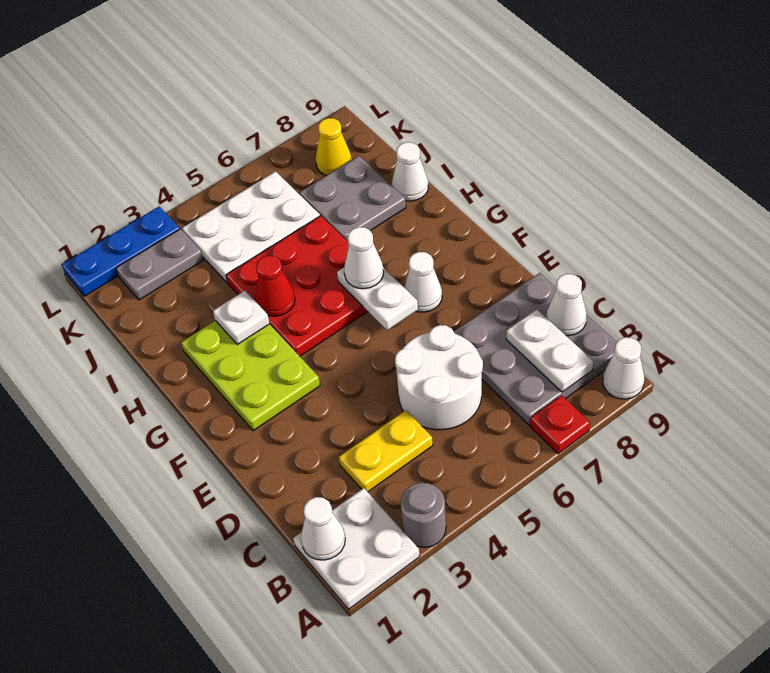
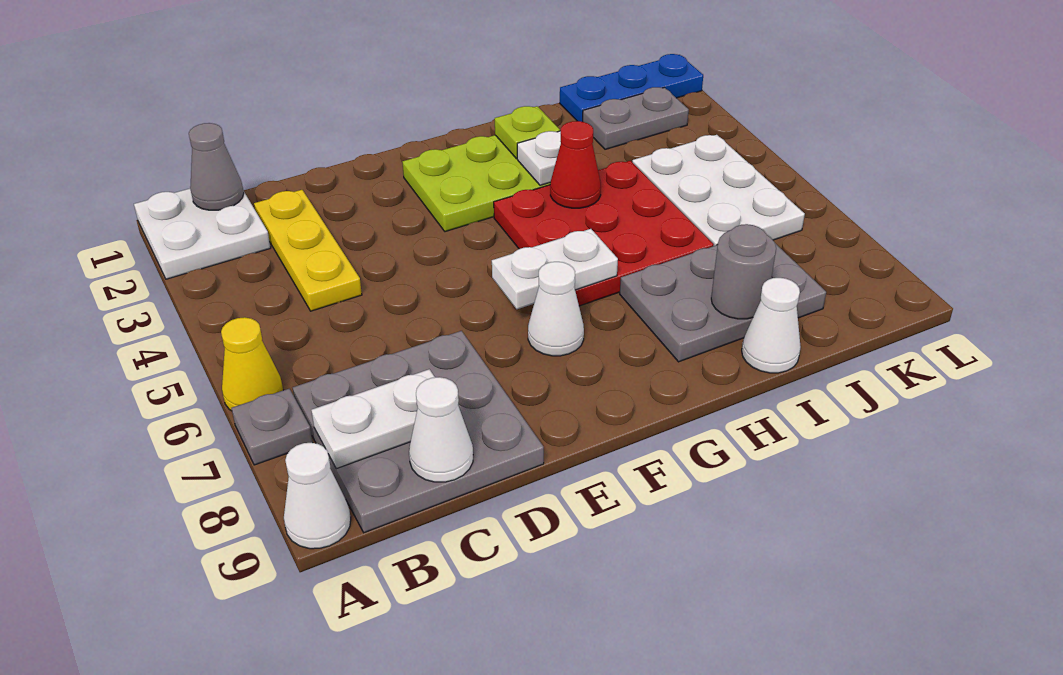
grey round brick A3 level 1 -> grey round brick I8 level 2
red plate A7 level 1 -> grey plate A7 level 1
white cone B1 level 2 -> grey cone B1 level 2
yellow plate C3:C4 level 1 -> yellow plate C2:C4 level 1
white round brick C5:D6 level 1 -> none
white cone G6 level 3 -> none
none -> lime plate H2 level 2
grey plate I7:J8 level 1 -> grey plate H7:J8 level 1
grey plate K2:K3 level 1 -> grey plate J2:K2 level 1
yellow cone K8 level 1 -> yellow cone A6 level 1
blue plate L1:L3 level 1 -> blue plate J1:L1 level 1

